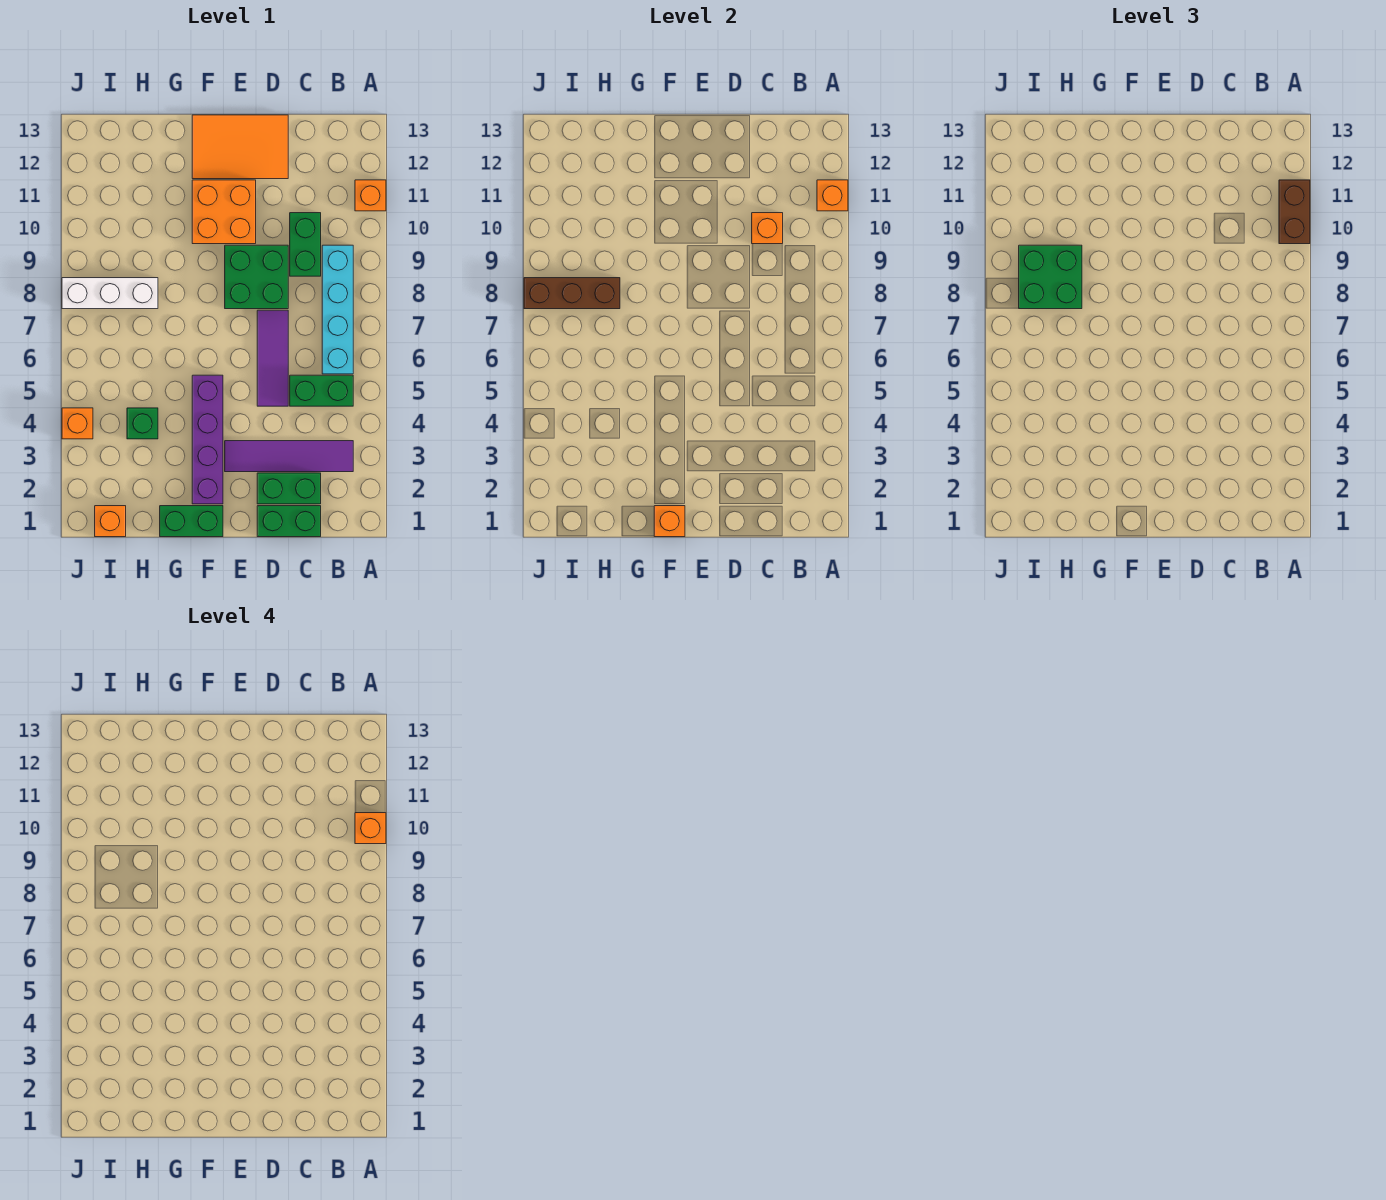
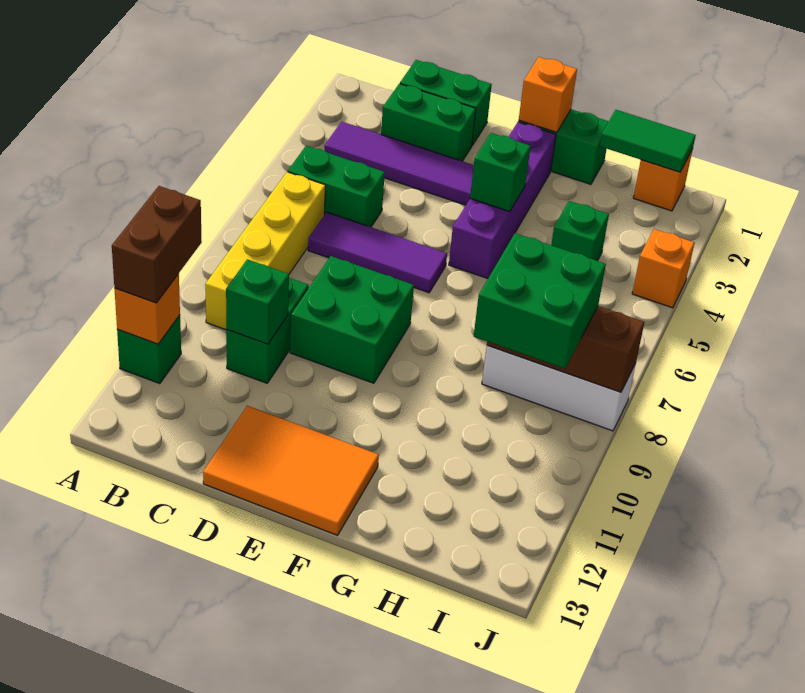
orange brick A10 level 4 -> none
orange brick A11 level 1 -> green brick A11 level 1
cyan brick B6:B9 level 1 -> yellow brick B6:B9 level 1
orange brick C10 level 2 -> green brick C10 level 2
purple tile D5:D7 level 1 -> purple tile C6:E6 level 1
orange brick E10:F11 level 1 -> none
none -> green brick F4 level 2
none -> green tile H1:I1 level 2

